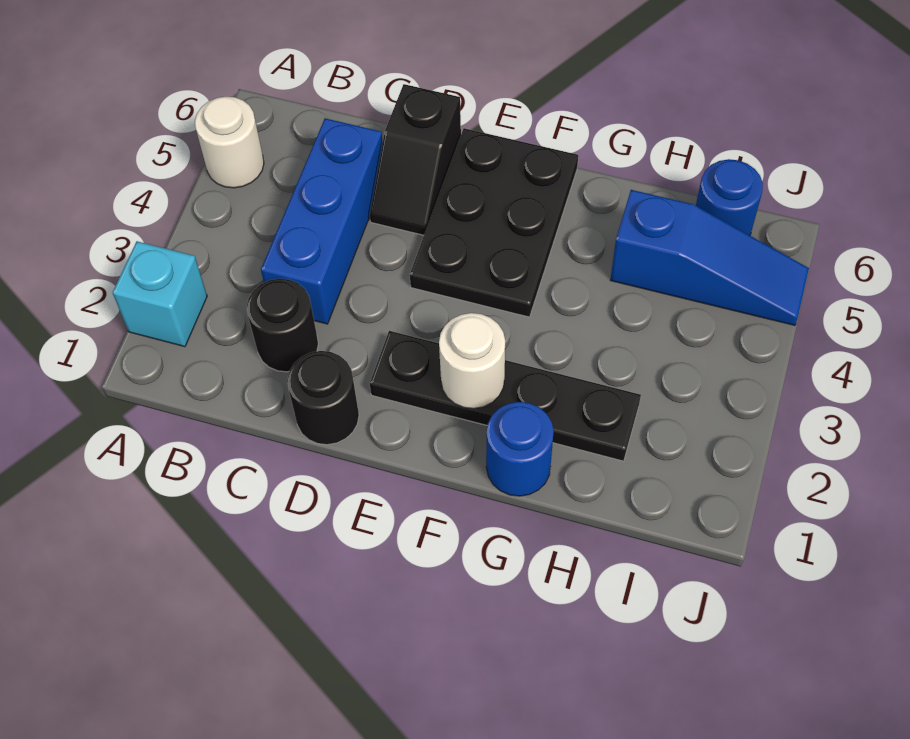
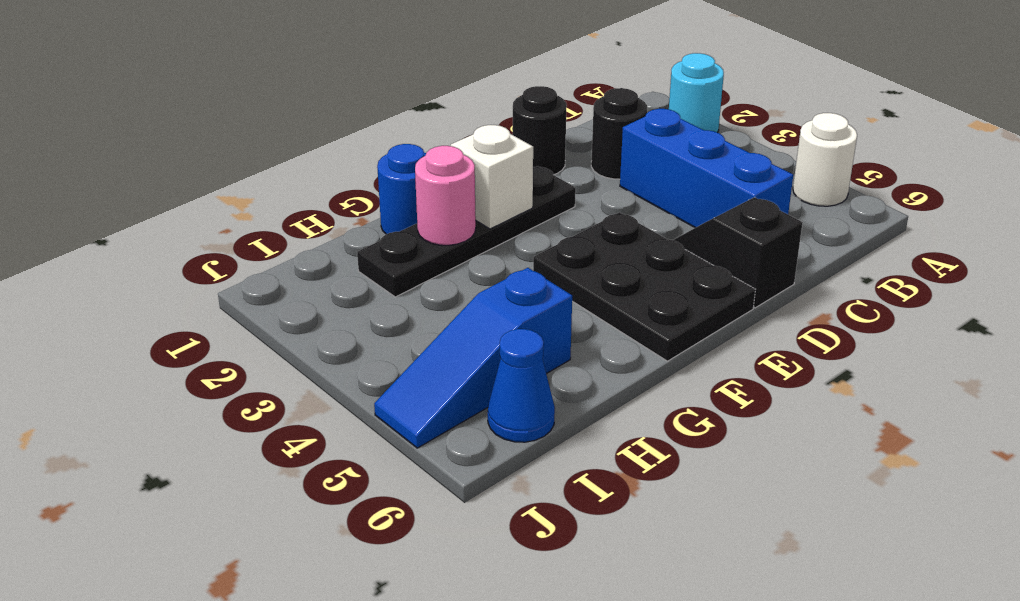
cyan brick A2 level 1 -> cyan round brick A2 level 1
white round brick F2 level 2 -> white brick F2 level 2
none -> pink round brick G2 level 2
blue round brick I6 level 1 -> blue cone I6 level 1

